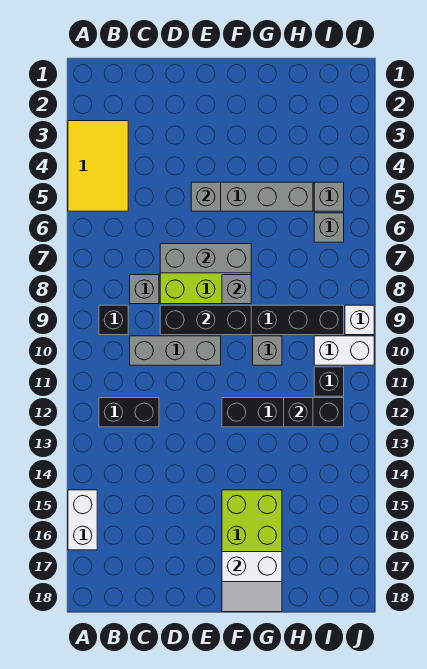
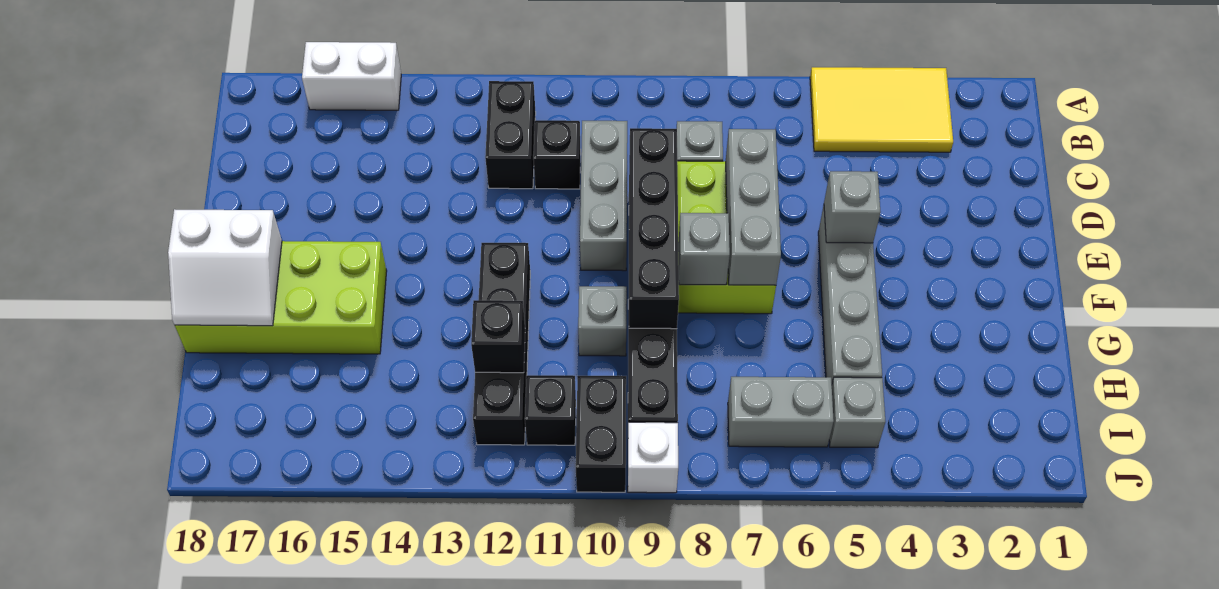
black brick B9 level 1 -> black brick C11 level 1
black brick D9:F9 level 2 -> black brick D9:G9 level 2
white slope F17:G18 level 2 top 17 -> white slope F17:G18 level 2 top F
grey brick I6 level 1 -> grey brick I6:I7 level 1
white brick I10:J10 level 1 -> black brick I10:J10 level 1

